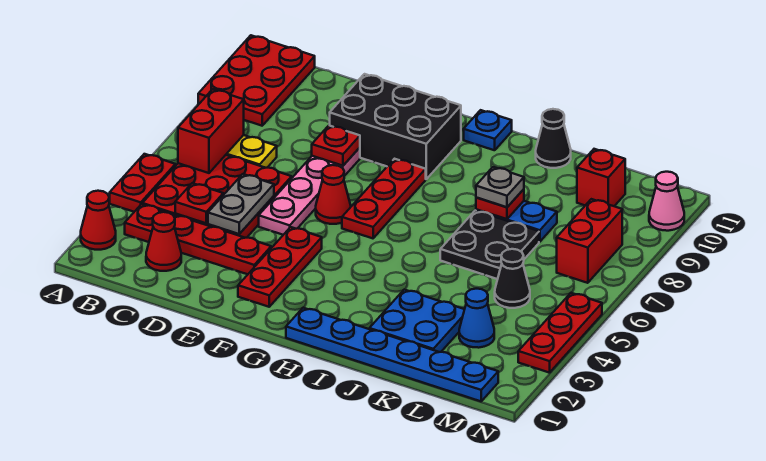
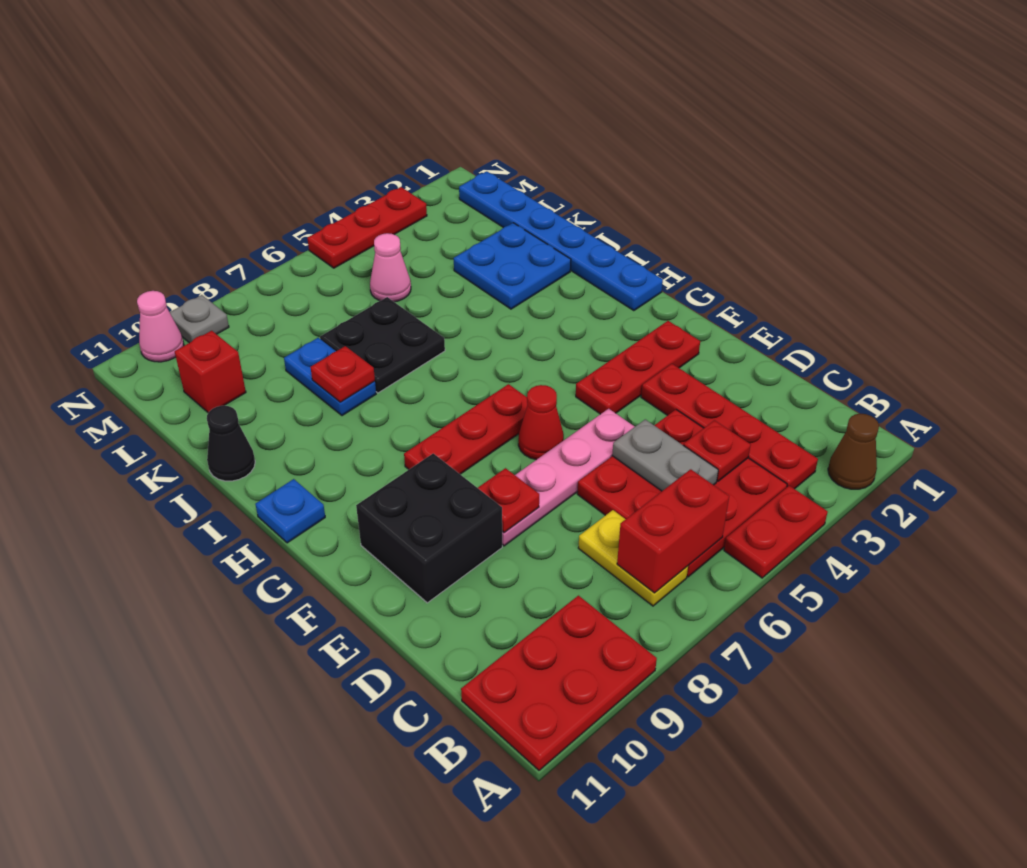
red cone A2 level 1 -> brown cone A2 level 1
red cone C2 level 1 -> none
grey plate D4:D5 level 2 -> grey plate C5:D5 level 2
black brick E9:G10 level 1 -> black brick E9:F10 level 1
grey plate J8 level 3 -> grey plate N9 level 1
blue cone L3 level 1 -> none
black cone L5 level 1 -> pink cone L5 level 1
red brick M7:M8 level 1 -> none

